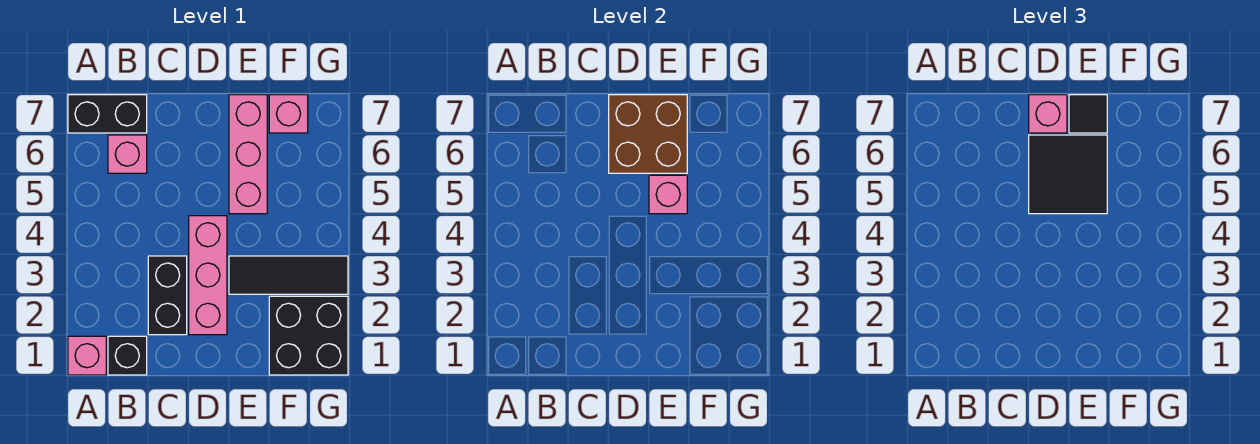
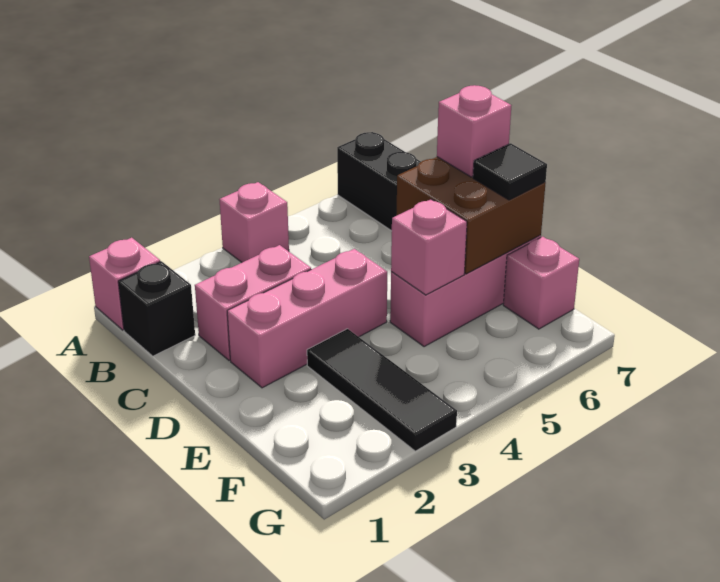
pink brick B6 level 1 -> pink brick A4 level 1
black brick C2:C3 level 1 -> pink brick C2:C3 level 1
black tile D5:E6 level 3 -> none
black brick F1:G2 level 1 -> none

